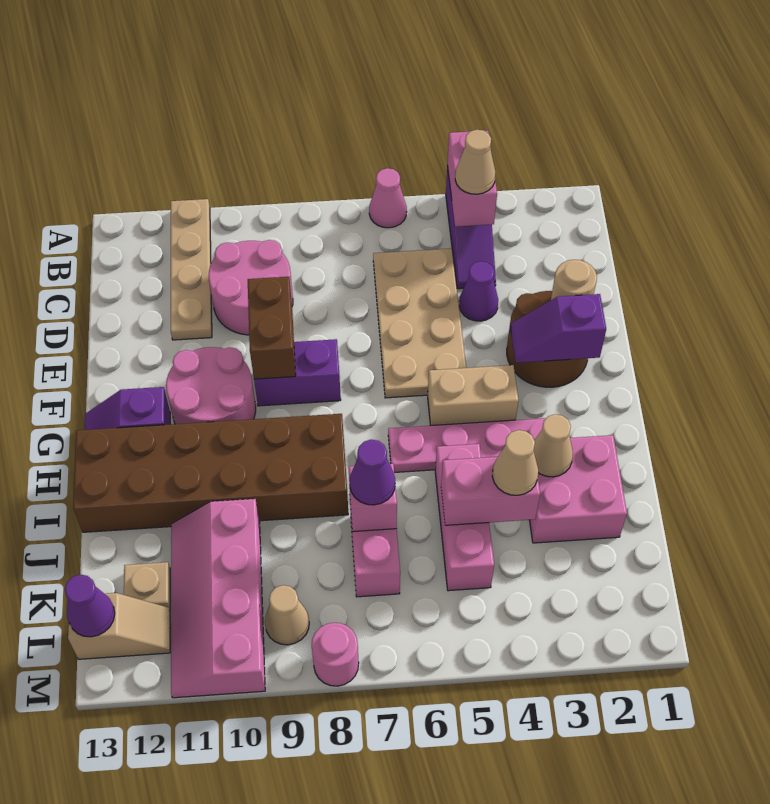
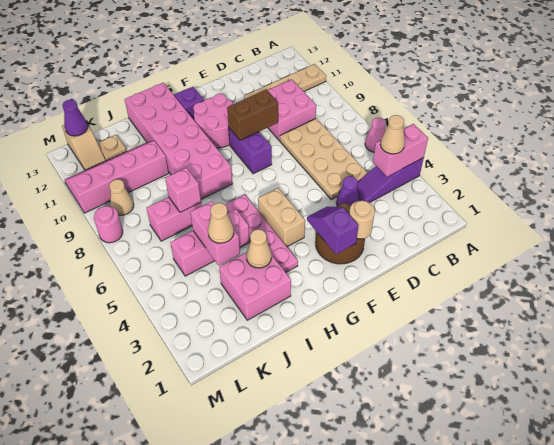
tan plate C5:F6 level 1 -> tan plate C5:D8 level 1
pink round brick C9:D10 level 1 -> pink brick C9:D10 level 1
brown brick H8:I13 level 1 -> pink brick H8:I13 level 1
purple cone J7 level 3 -> none

